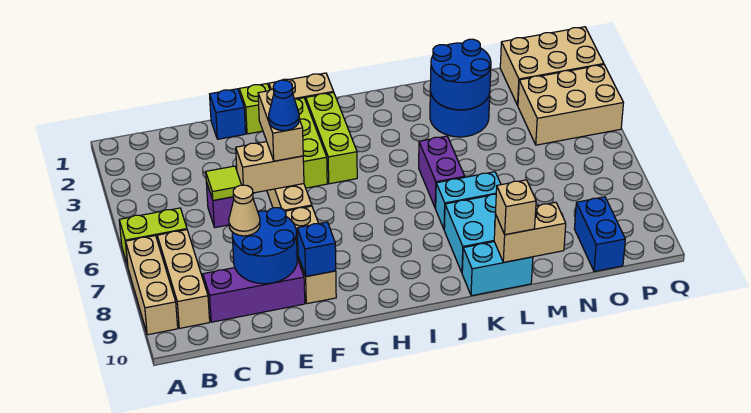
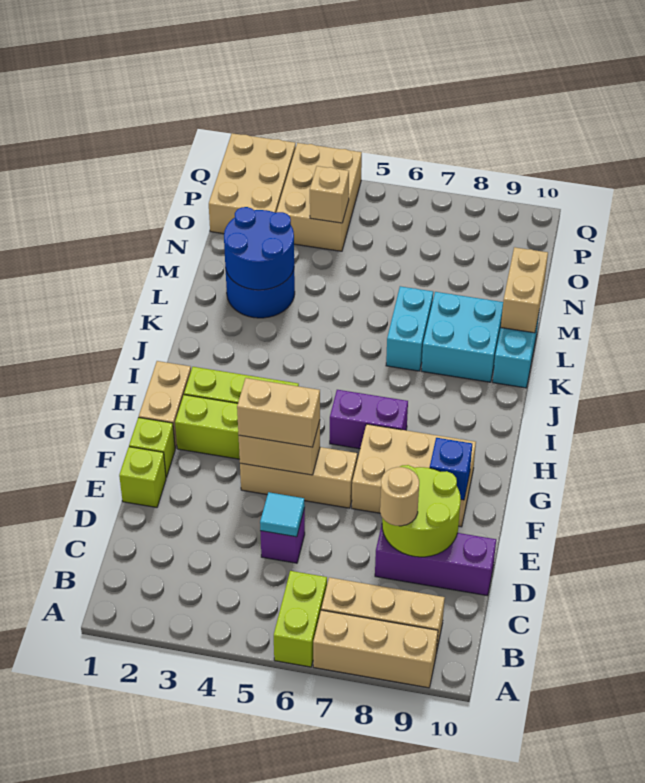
purple brick C9:E9 level 1 -> purple brick D8:D10 level 1
lime tile D5 level 2 -> cyan tile D5 level 2
blue round brick D8:E9 level 2 -> lime round brick D8:E9 level 2
tan cone D8 level 3 -> tan round brick D8 level 3
blue brick E1 level 1 -> lime brick E1 level 1
tan brick E5:F5 level 2 -> tan brick F4:F5 level 2
blue cone F5 level 4 -> none
tan brick F7:F9 level 1 -> tan brick F7:G9 level 1
purple brick K5:K6 level 1 -> purple brick H6:H7 level 1
tan brick L10 level 3 -> tan brick O4 level 2
blue brick O9:O10 level 1 -> none

